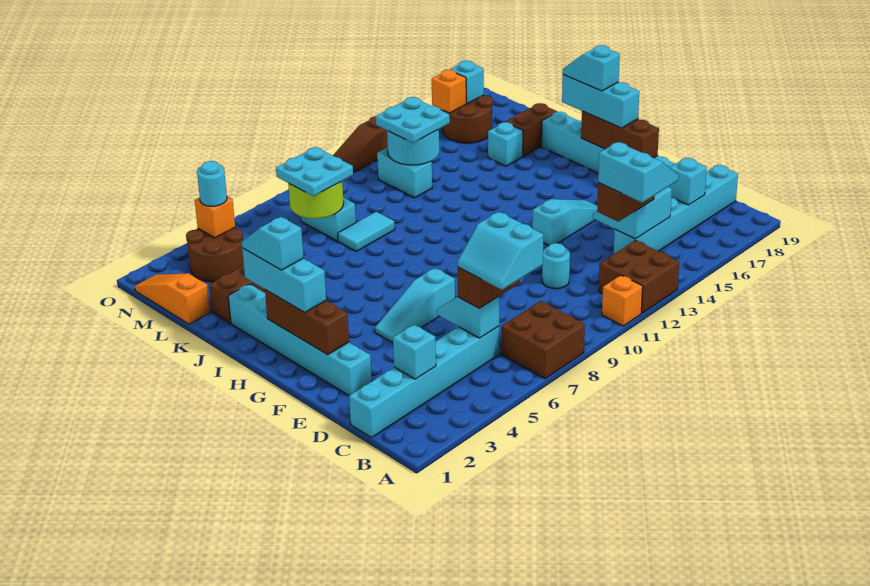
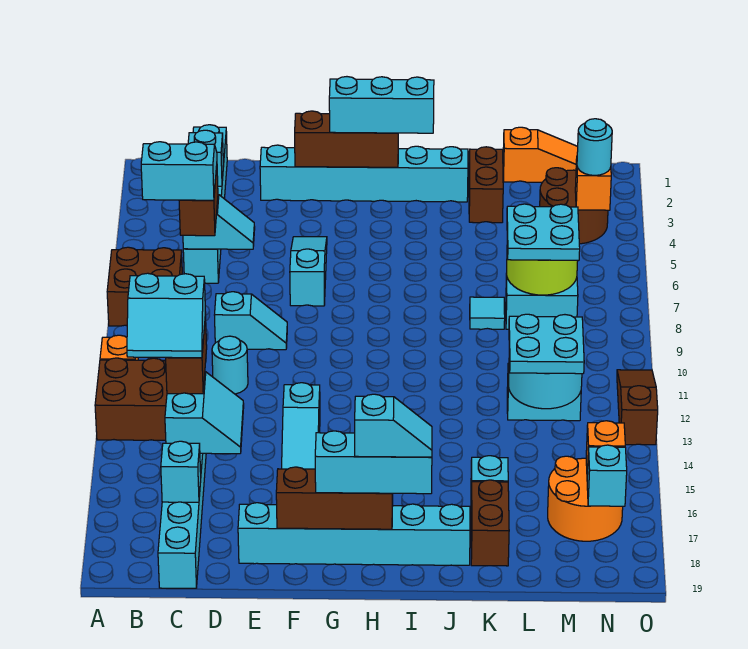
cyan slope H2:I2 level 4 top H -> cyan slope D9:E9 level 1 top D
cyan tile K8:K9 level 1 -> cyan tile K8 level 1
brown round brick M16:N17 level 1 -> orange round brick M16:N17 level 1

